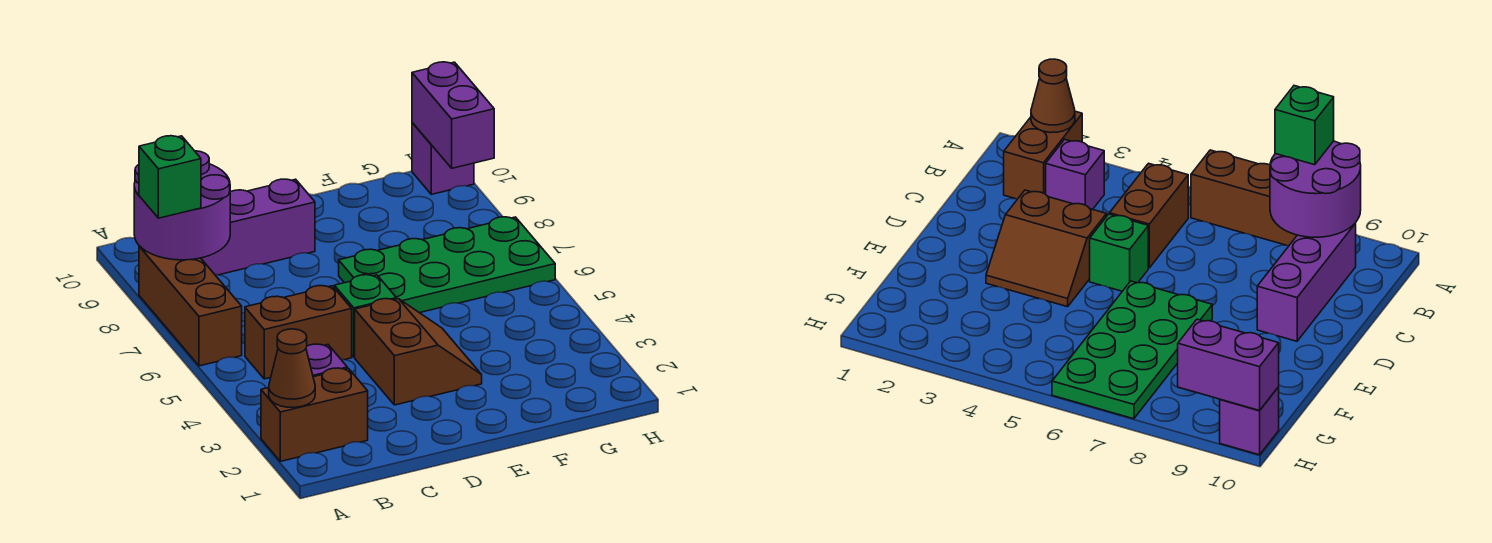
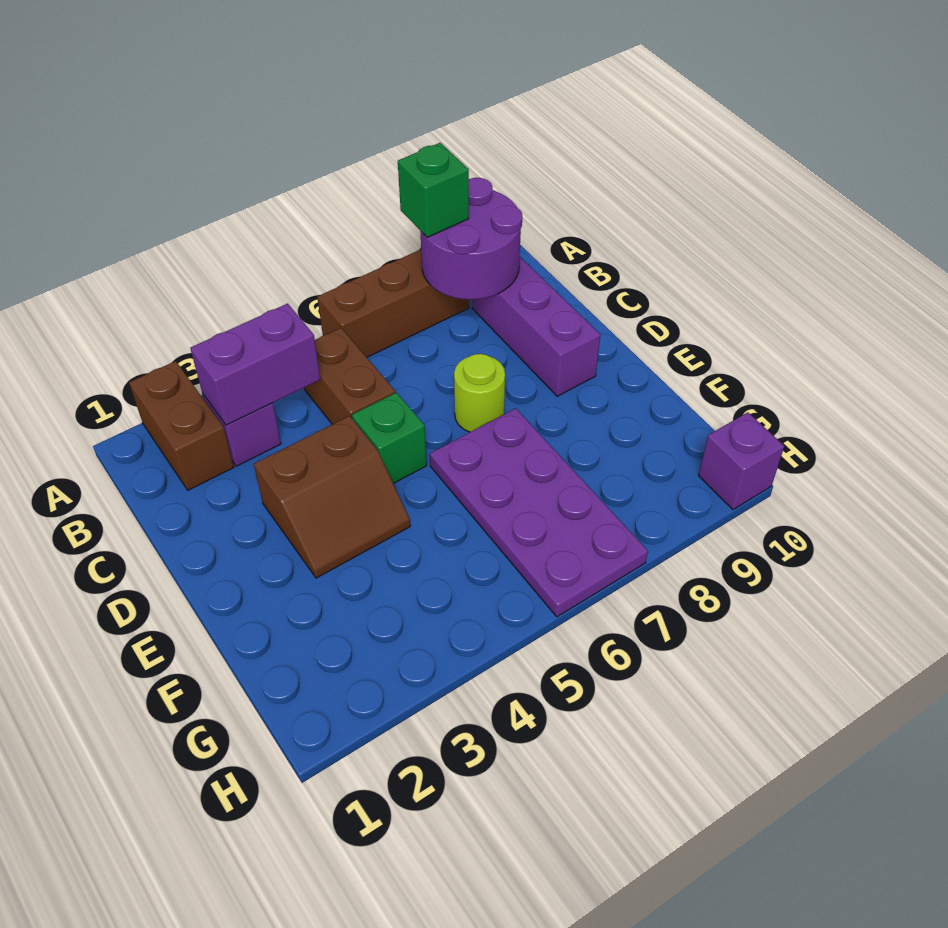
brown cone A2 level 2 -> none
none -> lime round brick D7 level 1
green plate E6:H7 level 1 -> purple plate E6:H7 level 1
purple brick H9:H10 level 2 -> purple brick B3:B4 level 2

